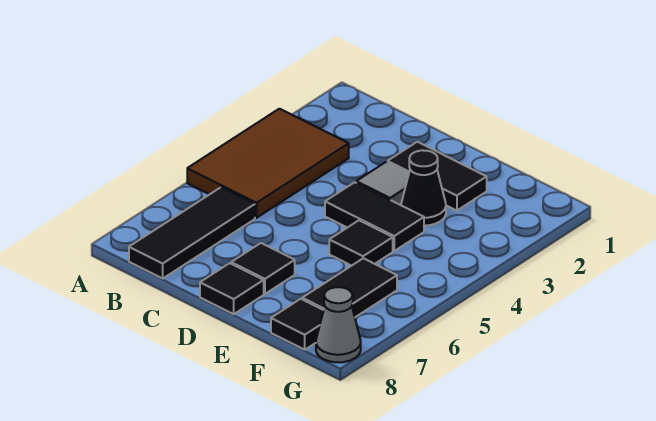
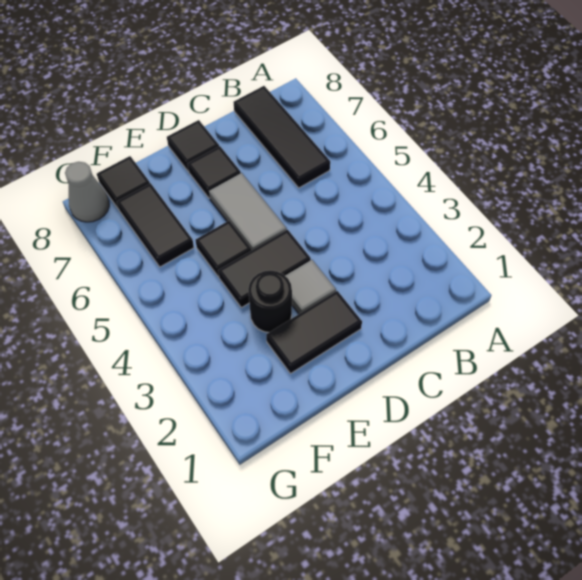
brown tile A3:B5 level 1 -> none
none -> grey tile D5:D6 level 1
black cone E3 level 1 -> black round brick E3 level 1

